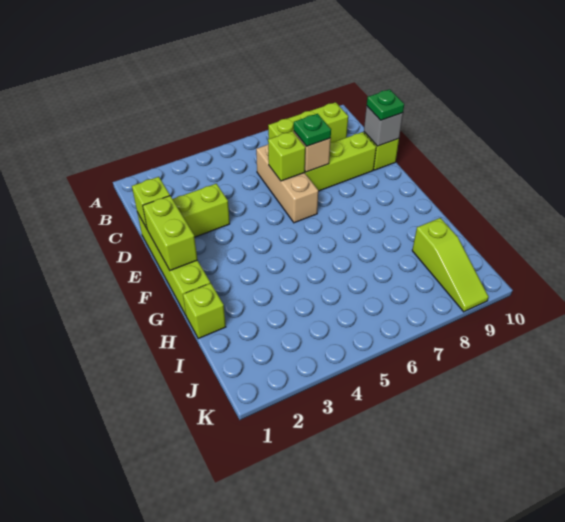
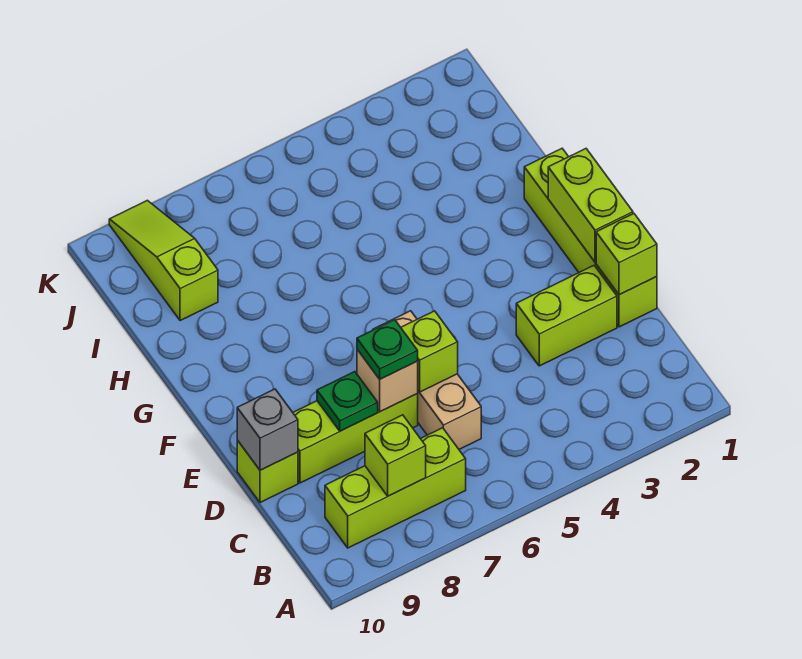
green plate D10 level 3 -> green plate D8 level 2
lime brick H1 level 1 -> lime brick B8 level 2

